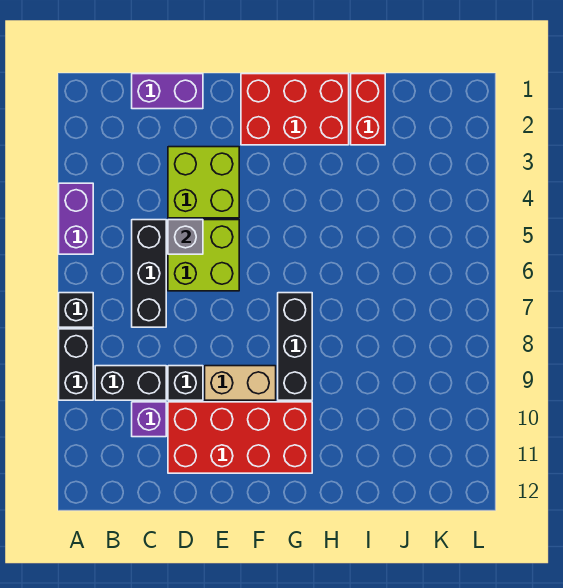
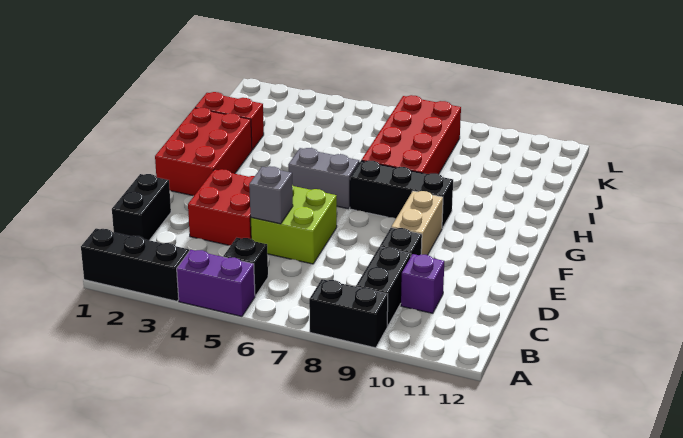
black brick A7 level 1 -> black brick B5 level 1
purple brick C1:D1 level 1 -> black brick C1:D1 level 1
black brick C5:C7 level 1 -> black brick A1:A3 level 1
lime brick D3:E4 level 1 -> red brick D3:E4 level 1
red brick D10:G11 level 1 -> red brick H7:K8 level 1
none -> grey brick G5:G6 level 1

